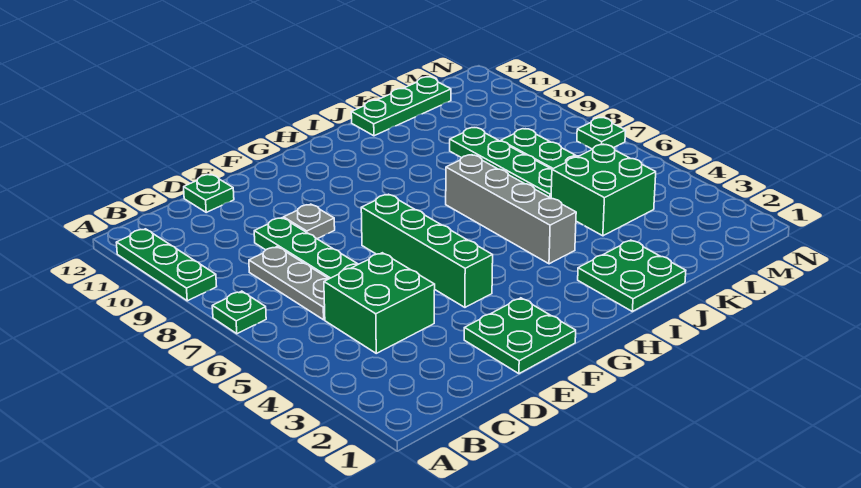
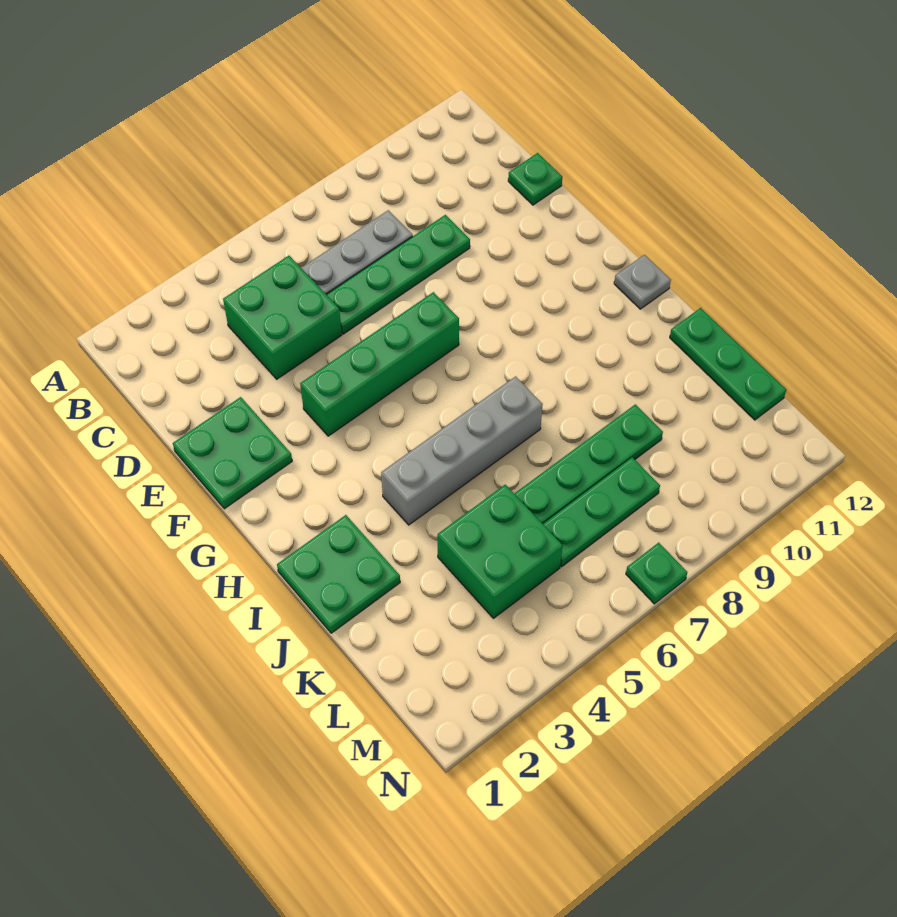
green plate A7 level 1 -> none
green plate A9:A11 level 1 -> none
grey plate E9 level 1 -> grey plate H12 level 1

